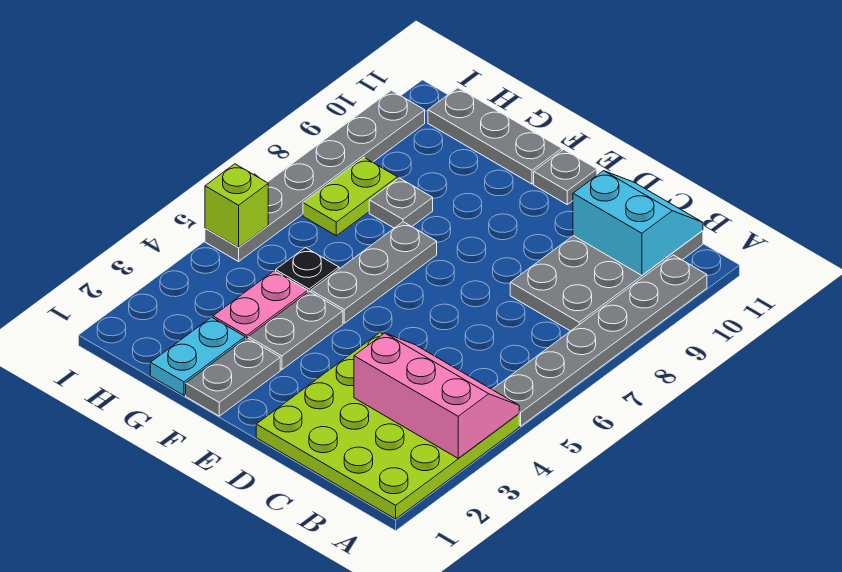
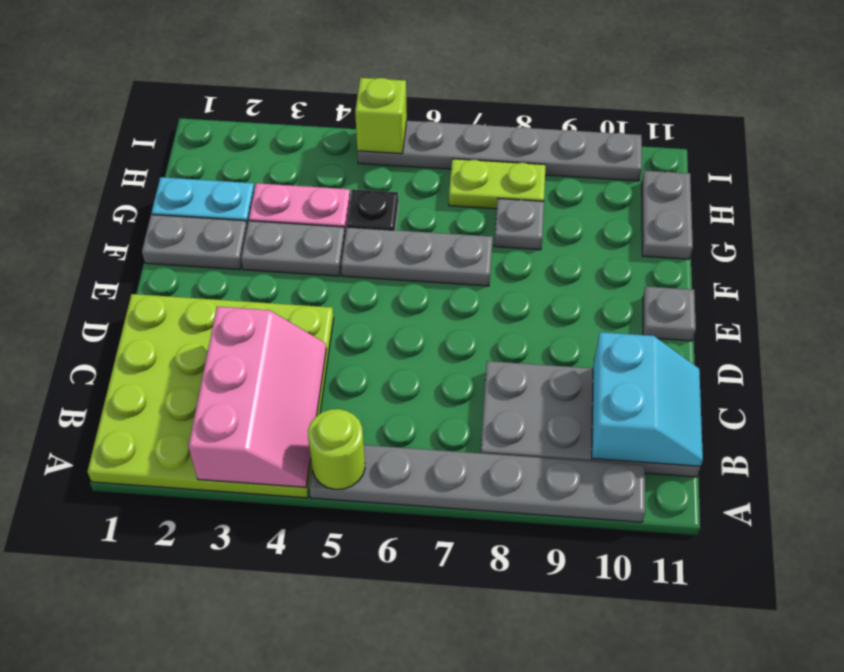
none -> lime round brick A5 level 2
grey plate F11:H11 level 1 -> grey plate G11:H11 level 1

